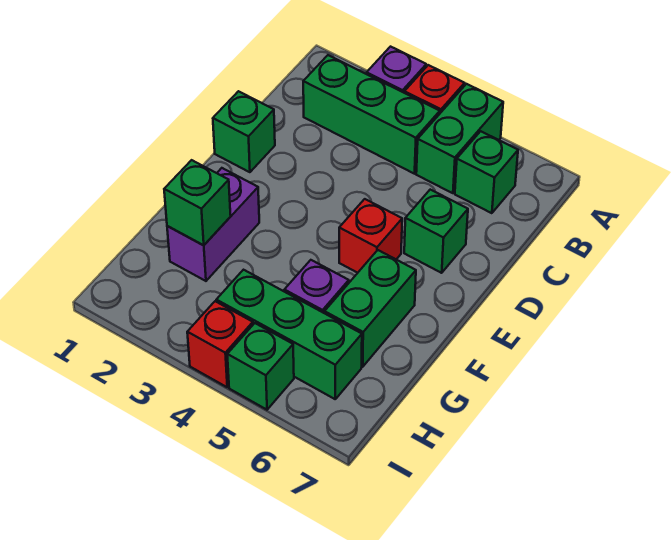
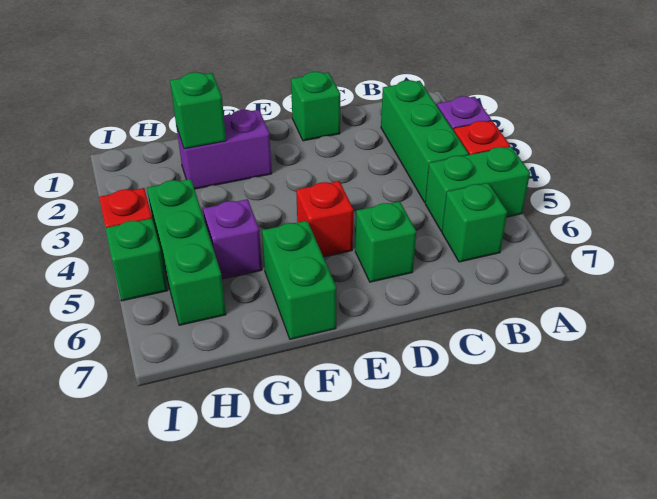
green brick F6:G6 level 1 -> green brick F6:F7 level 1

